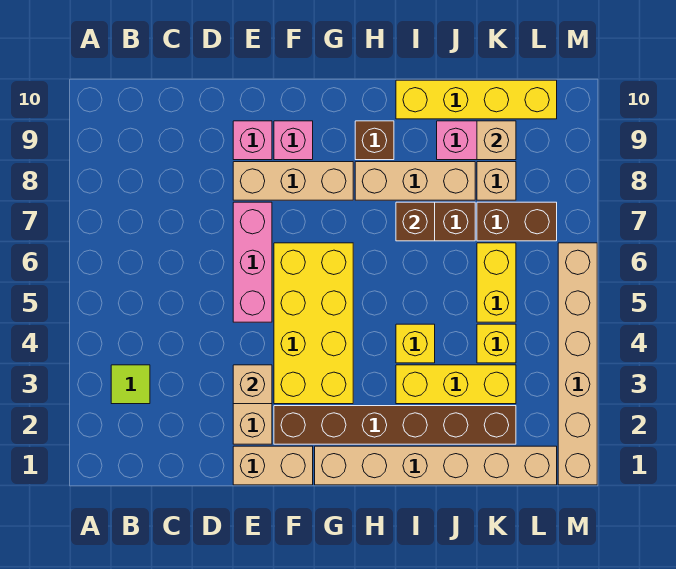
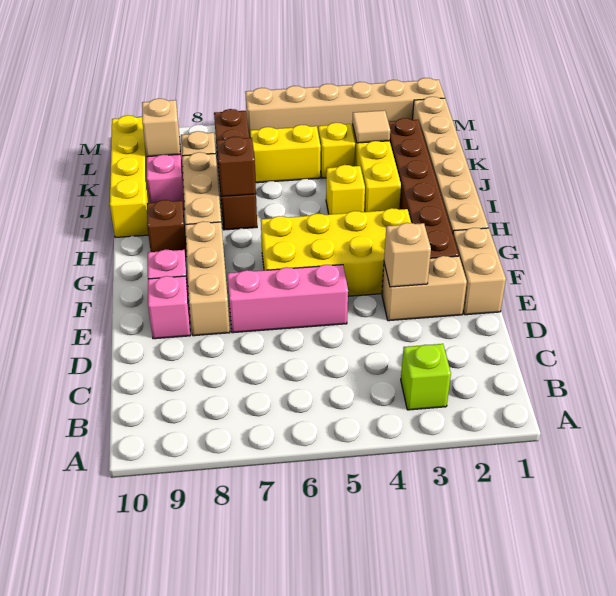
lime tile B3 level 1 -> lime brick B3 level 1
none -> tan tile K3 level 2

